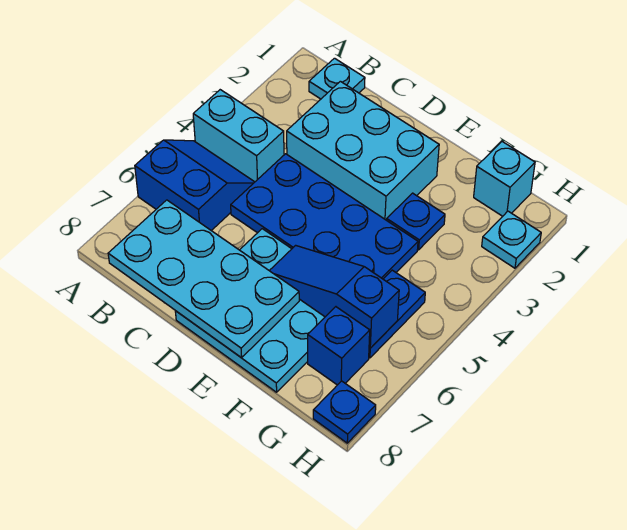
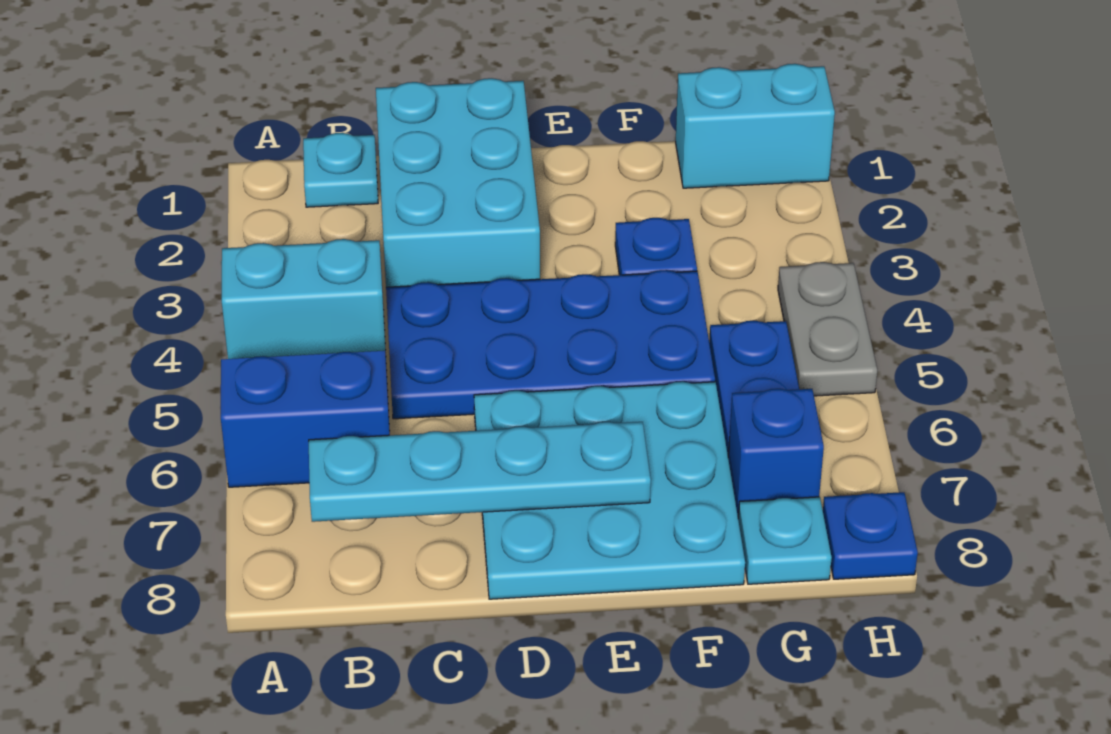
cyan plate B7:E8 level 2 -> cyan plate B7:E7 level 2
cyan brick C2:E3 level 1 -> cyan brick C1:D3 level 1
blue slope E6:G6 level 2 top G -> none
cyan brick G1 level 1 -> cyan brick G1:H1 level 1
cyan plate H2 level 1 -> cyan plate G8 level 1
none -> grey plate H4:H5 level 1

